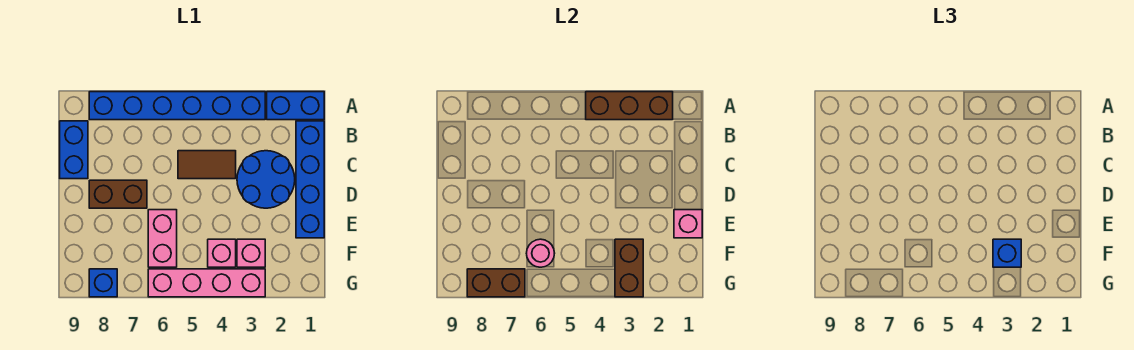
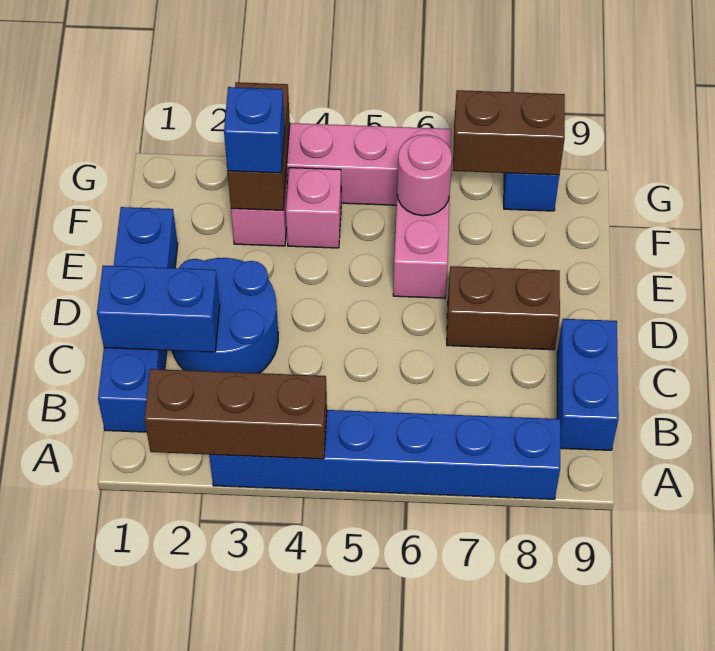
blue brick A1:A2 level 1 -> blue brick C1:C2 level 2
brown tile C4:C5 level 1 -> none
pink brick E1 level 2 -> none

